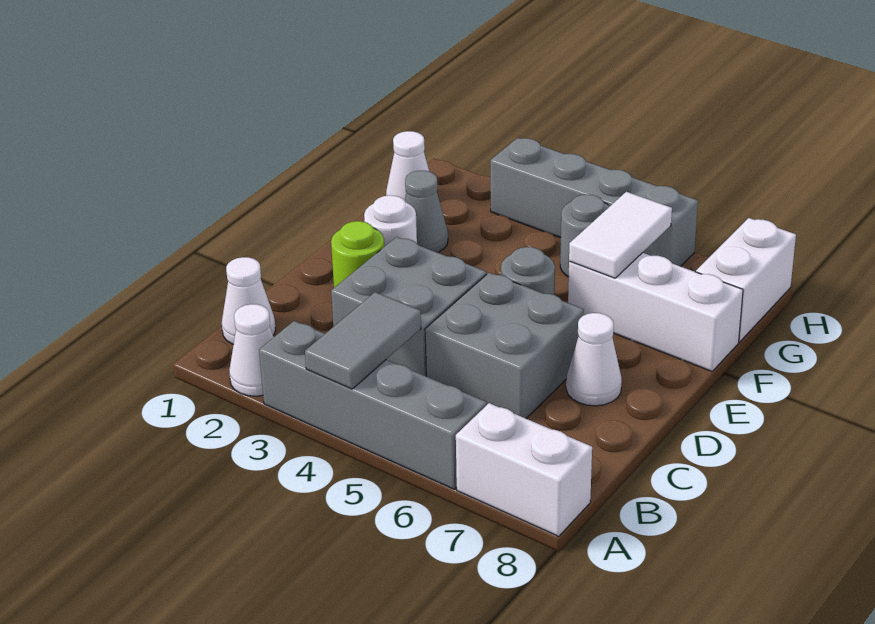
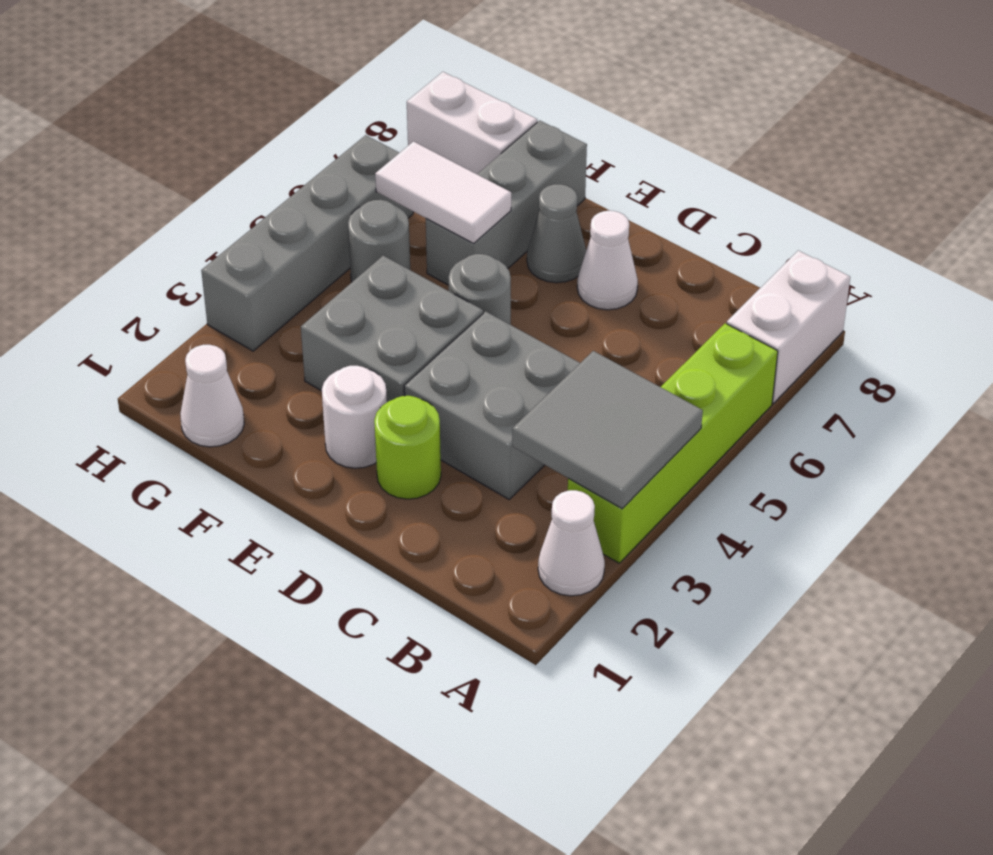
grey brick A3:A6 level 1 -> lime brick A3:A6 level 1
grey tile A4:B4 level 2 -> grey tile A3:B4 level 2
white cone B1 level 1 -> none
grey brick C5:D6 level 1 -> grey brick E3:F4 level 1
grey cone F2 level 1 -> grey cone E7 level 1
white brick F6:F8 level 1 -> grey brick F6:F8 level 1

